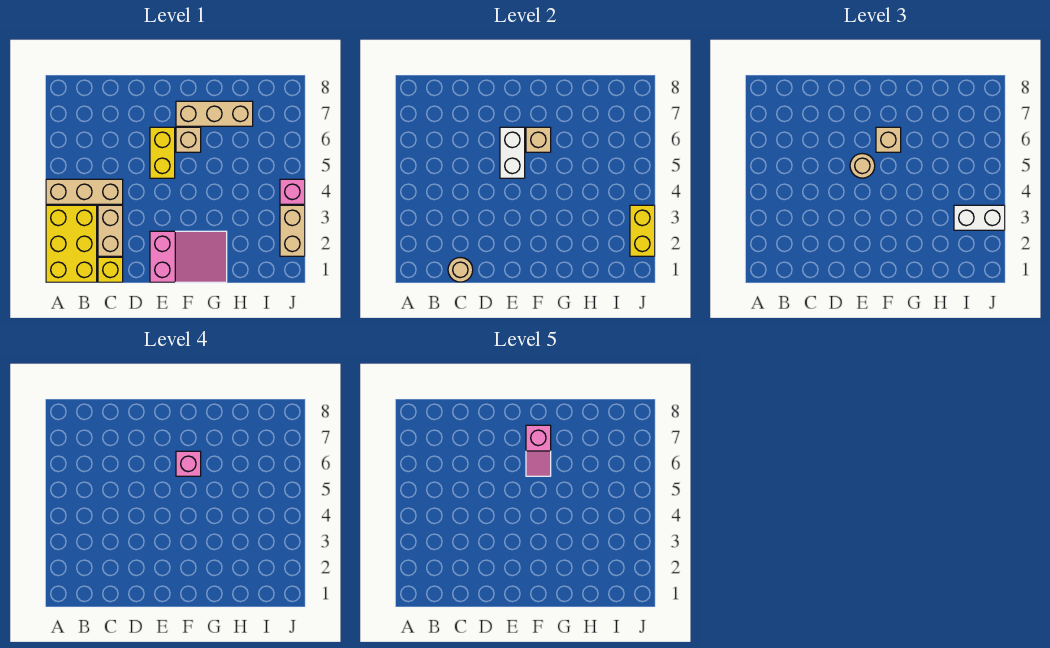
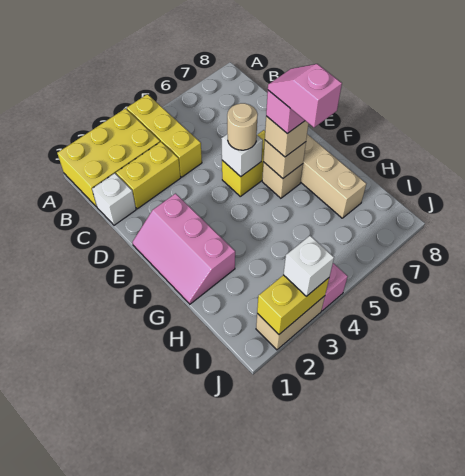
tan brick A4:C4 level 1 -> yellow brick A4:C4 level 1
yellow brick C1 level 1 -> white brick C1 level 1
tan round brick C1 level 2 -> none
tan brick C2:C3 level 1 -> yellow brick C2:C3 level 1
pink slope E1:G2 level 1 top E -> pink slope E1:G2 level 1 top 2
white brick E5:E6 level 2 -> white brick E5 level 2
pink slope F6:F7 level 5 top 7 -> pink slope F6:G6 level 5 top G
white brick I3:J3 level 3 -> white brick J3 level 3

